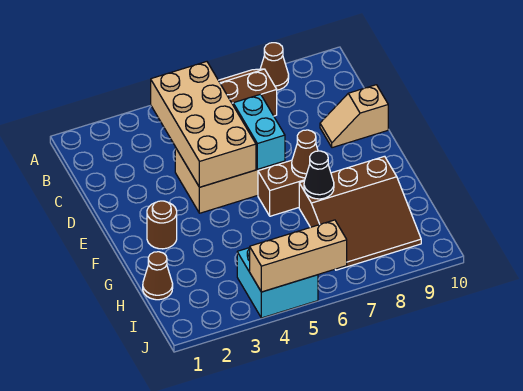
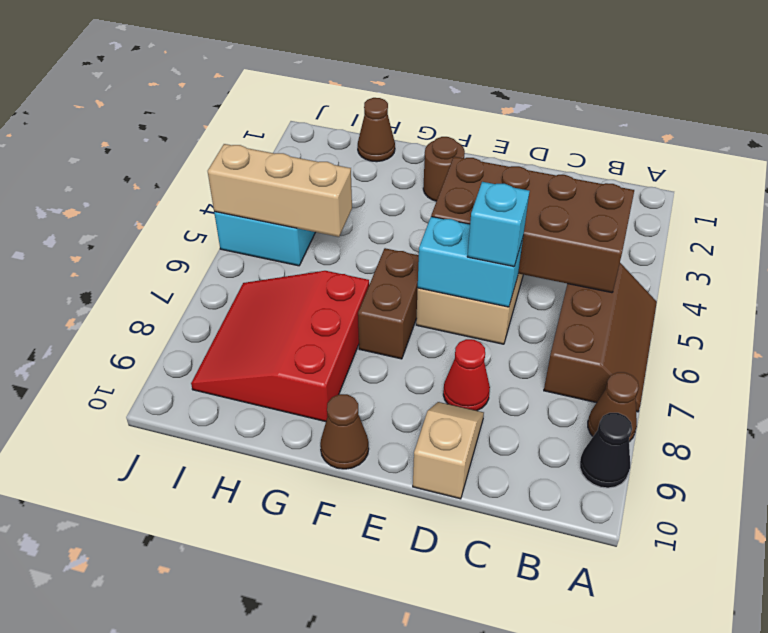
tan brick B4:E5 level 2 -> brown brick B4:E5 level 2
none -> cyan brick D6 level 3
none -> red cone D8 level 1
brown cone F7 level 2 -> brown cone F10 level 1
brown slope G7:I9 level 1 top G -> red slope G7:I9 level 1 top G
black cone G7 level 2 -> black cone A9 level 1
tan brick J4:J6 level 2 -> tan brick H5:J5 level 2

